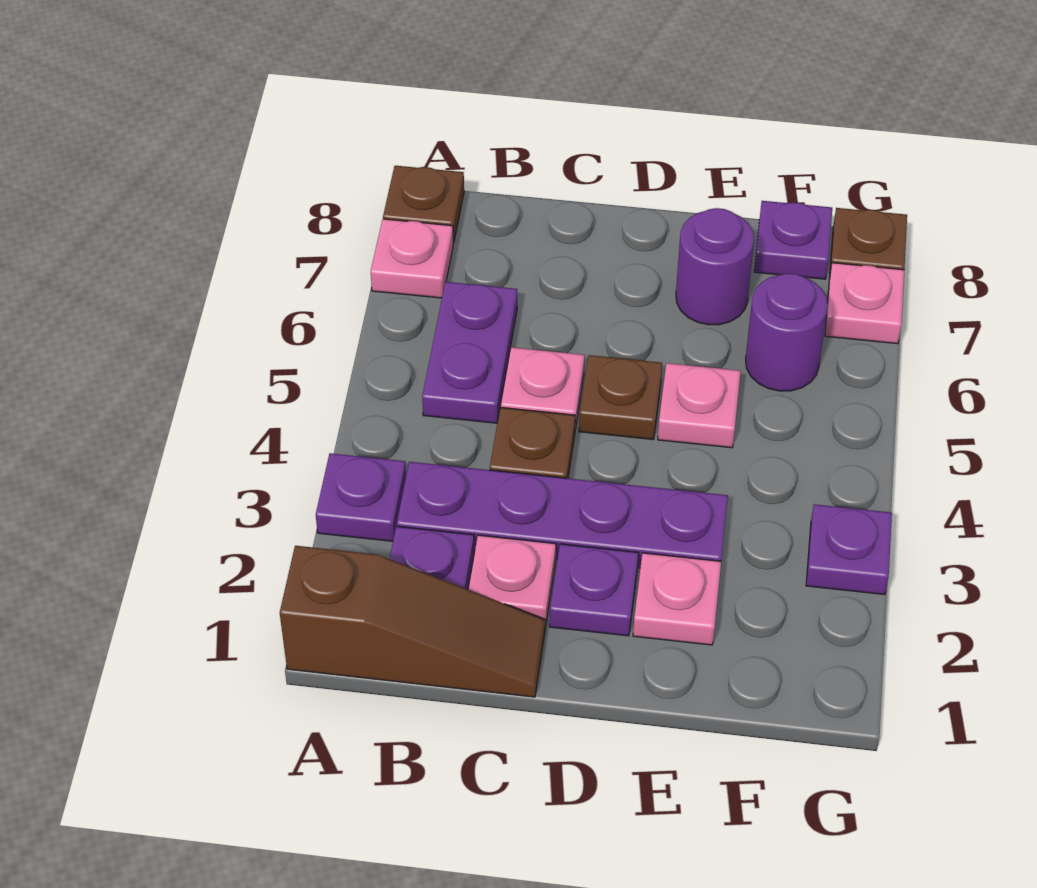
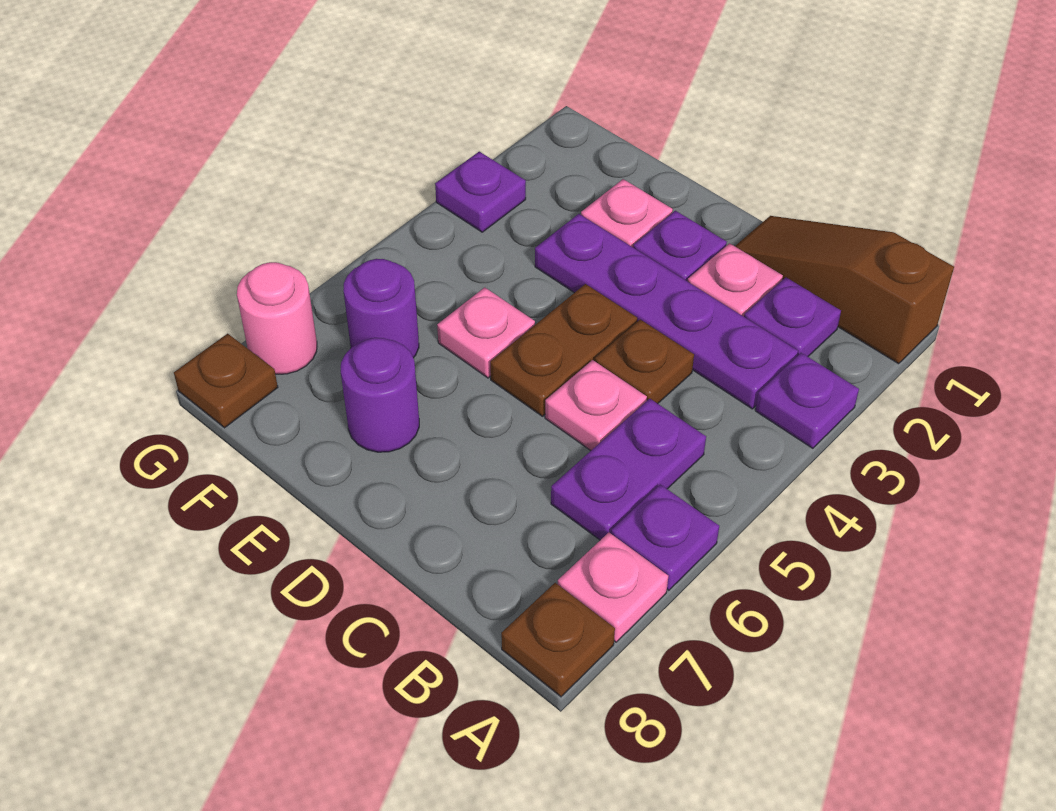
brown plate D5 level 1 -> brown plate D4:D5 level 1
purple plate F8 level 1 -> purple plate A6 level 1
pink plate G7 level 1 -> pink round brick G7 level 1

